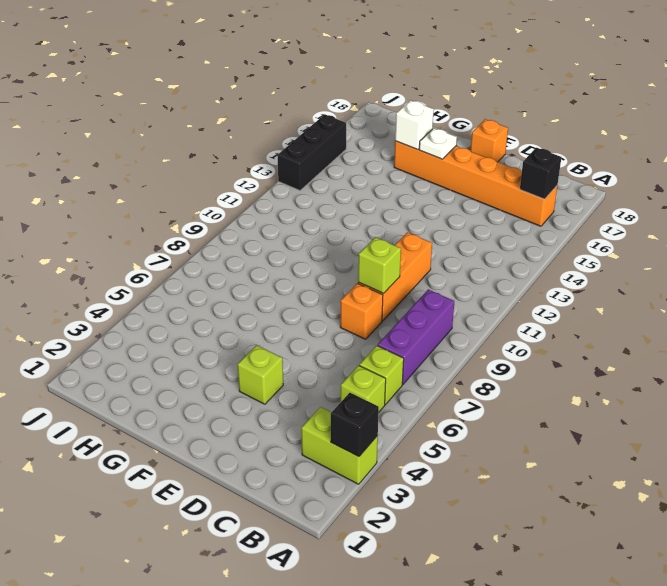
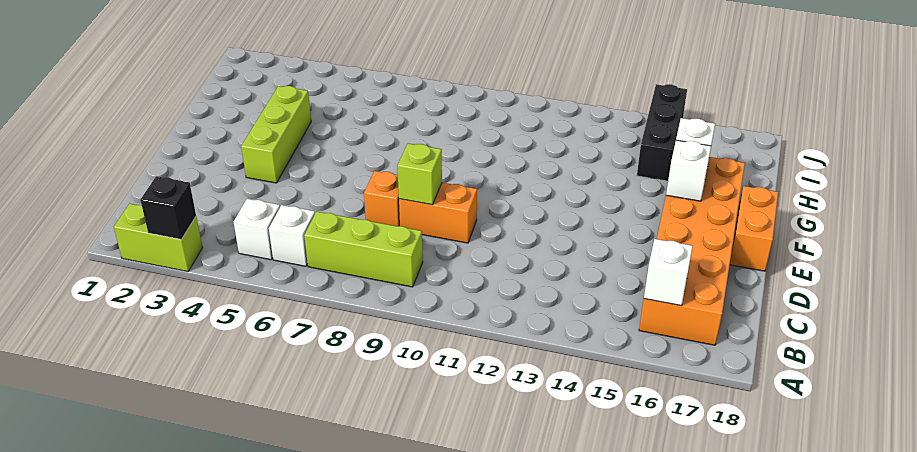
lime brick A3:B3 level 1 -> lime brick A2:A3 level 1
lime brick B5 level 1 -> white brick B5 level 1
lime brick B6 level 1 -> white brick B6 level 1
purple brick B7:B9 level 1 -> lime brick B7:B9 level 1
orange brick B16:G16 level 1 -> orange brick B16:G17 level 1
black brick B16 level 2 -> white brick B16 level 2
orange brick D9:D11 level 1 -> orange brick D9:D10 level 1
lime brick E4 level 1 -> lime brick E4:G4 level 1
orange brick E18 level 1 -> orange brick E18:F18 level 1
white plate F16 level 2 -> white brick F16 level 2
black brick J13:J15 level 1 -> black brick H15:J15 level 1

